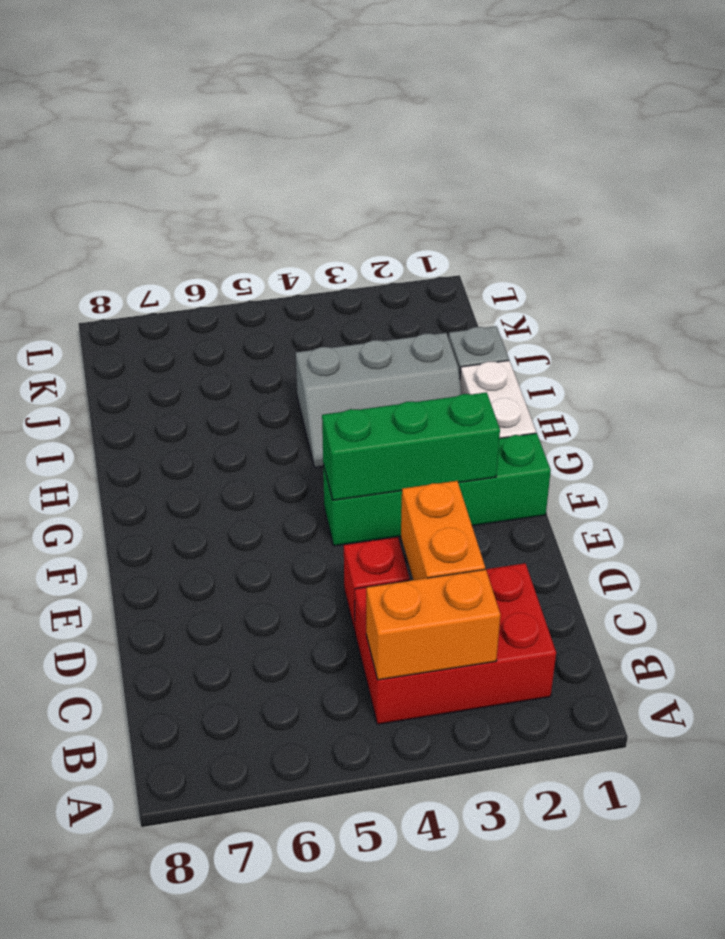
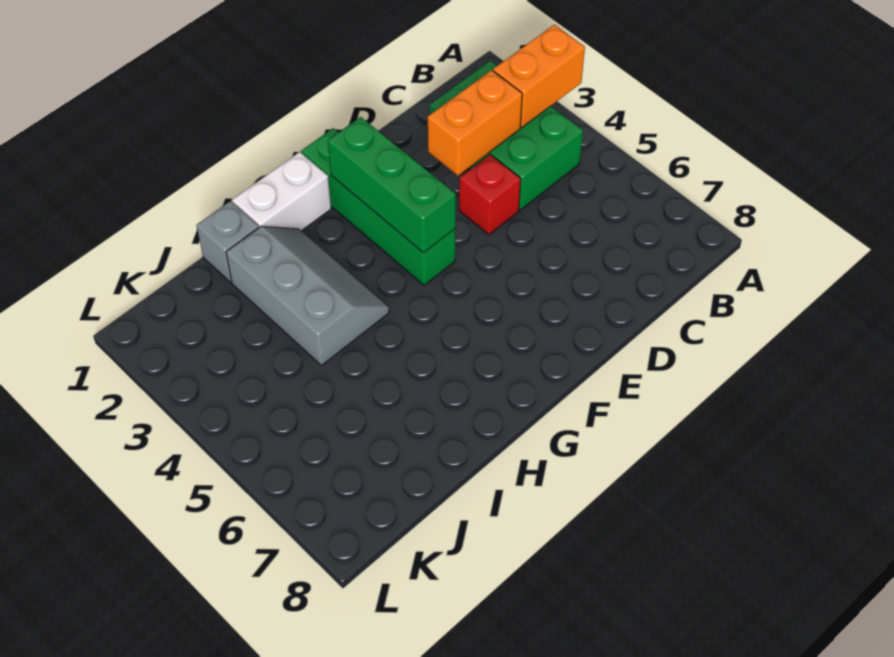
red brick B2:C4 level 1 -> green brick B2:C4 level 1
orange brick B3:B4 level 2 -> orange brick A3:B3 level 2

